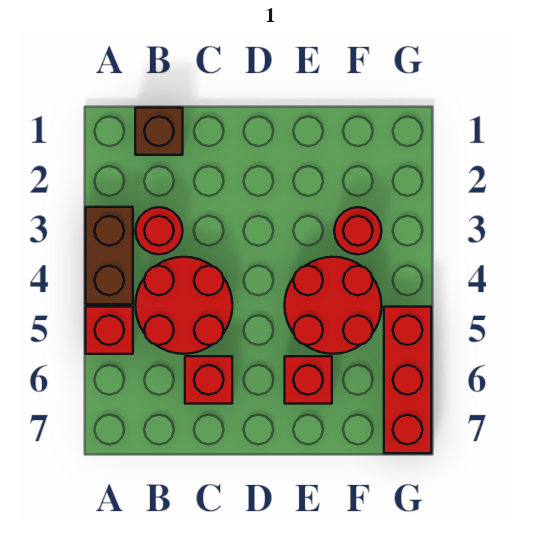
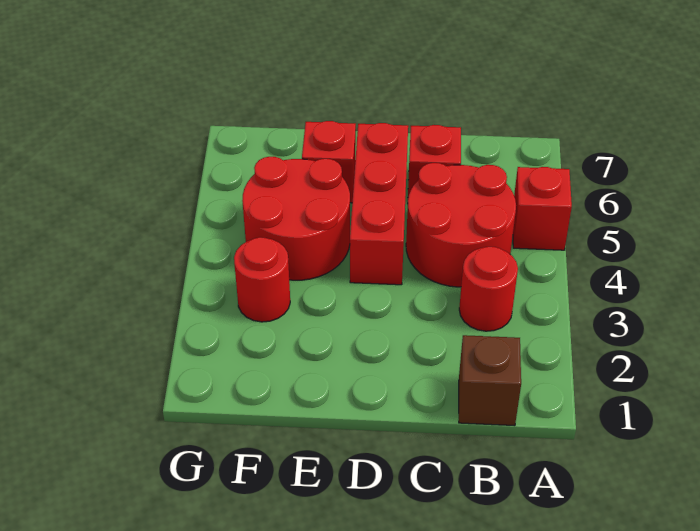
brown brick A3:A4 level 1 -> none
red brick G5:G7 level 1 -> red brick D4:D6 level 1

